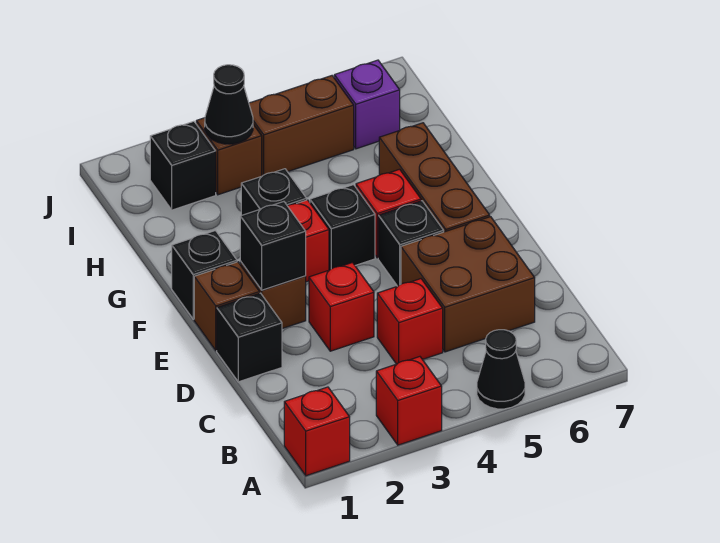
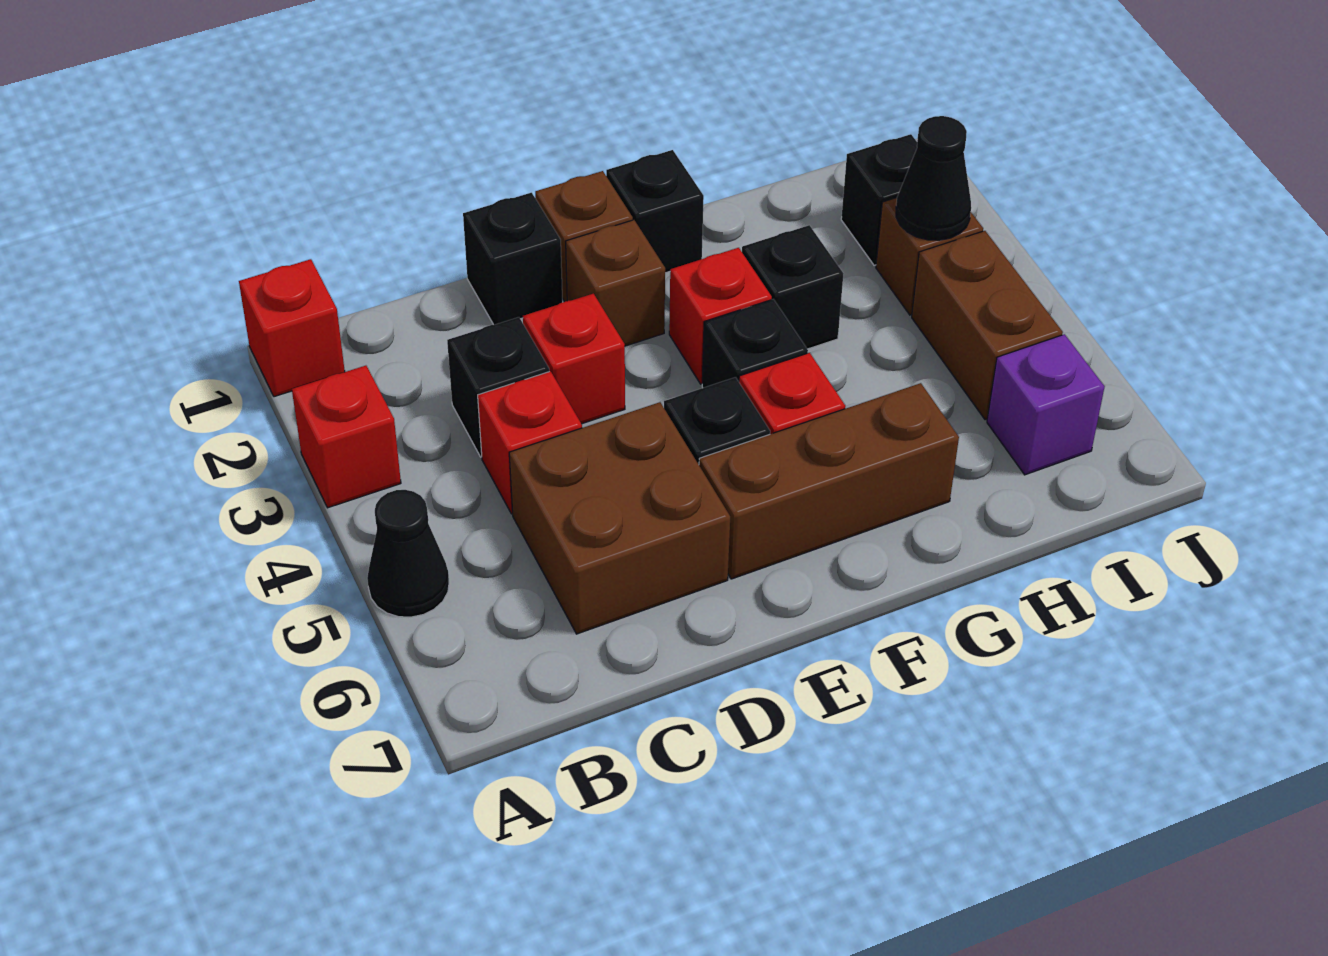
black brick E2 level 2 -> black brick C3 level 1

